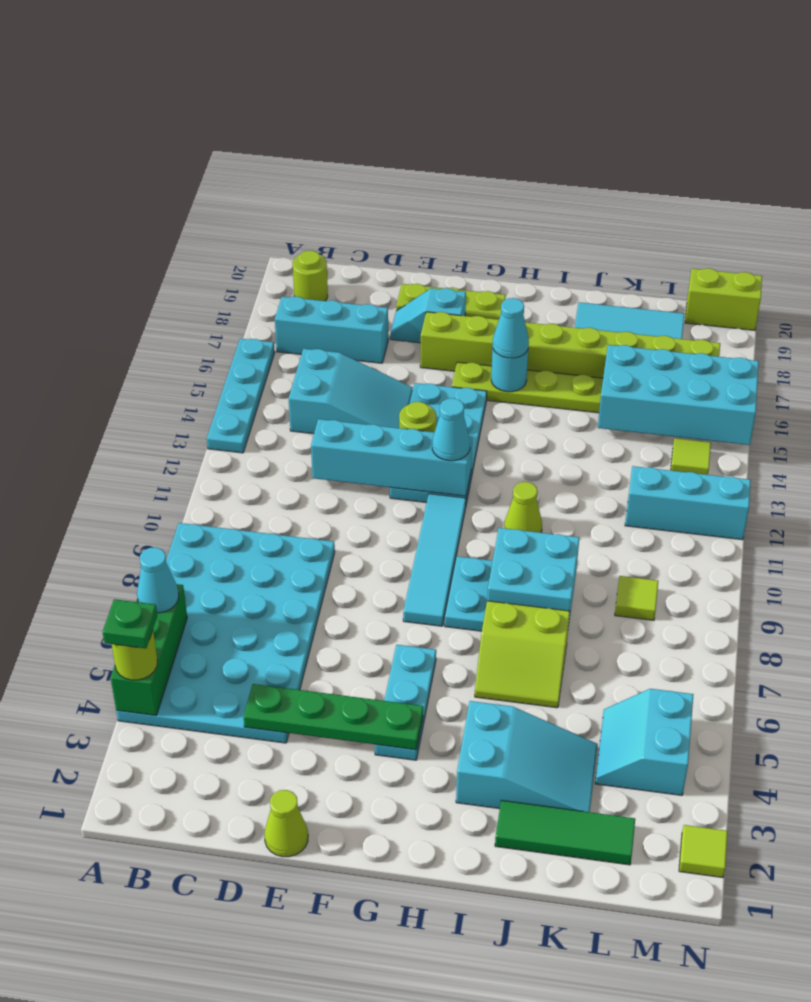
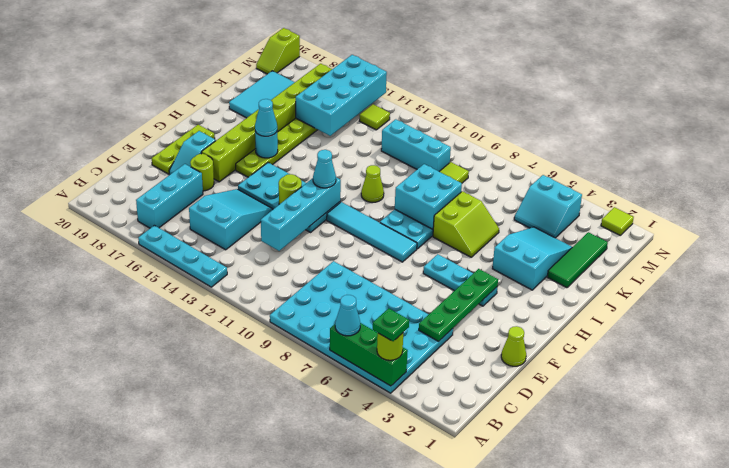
lime round brick B19 level 1 -> lime round brick E17 level 1
cyan brick L12:N12 level 1 -> cyan brick L10:L12 level 1
lime brick M20:N20 level 1 -> lime slope M20:N20 level 1 top N

